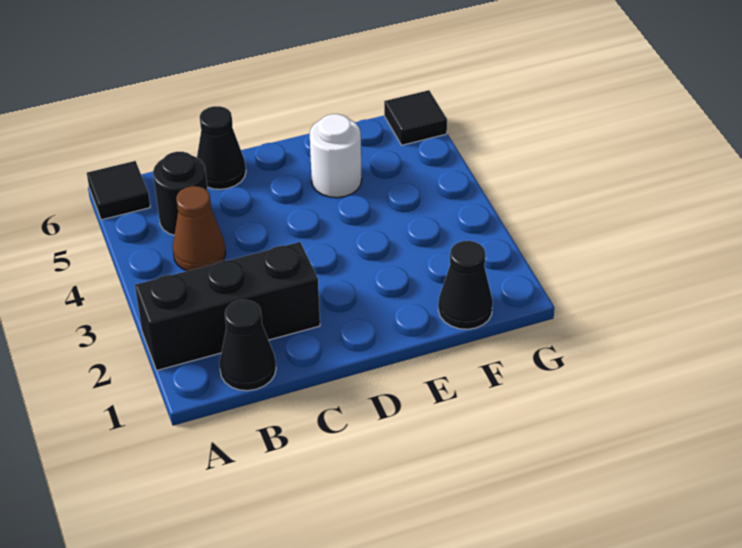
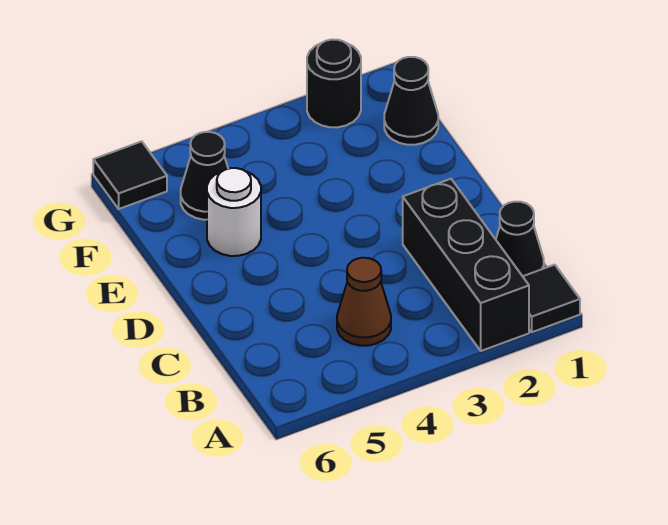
black tile A6 level 1 -> black tile A1 level 1
black round brick B5 level 1 -> black round brick G2 level 1
black cone C6 level 1 -> black cone F5 level 1

